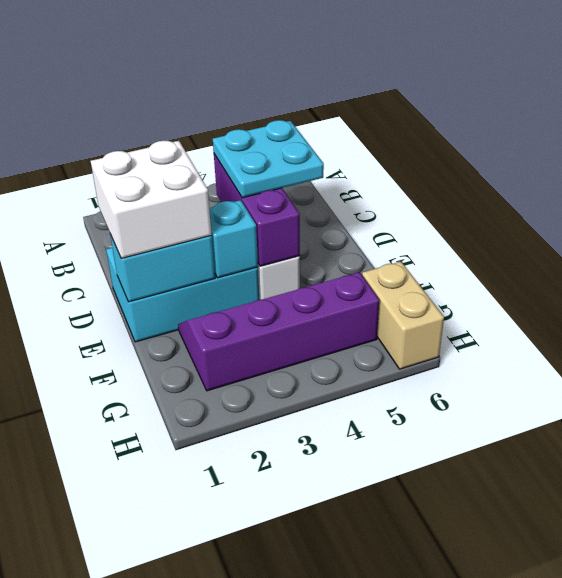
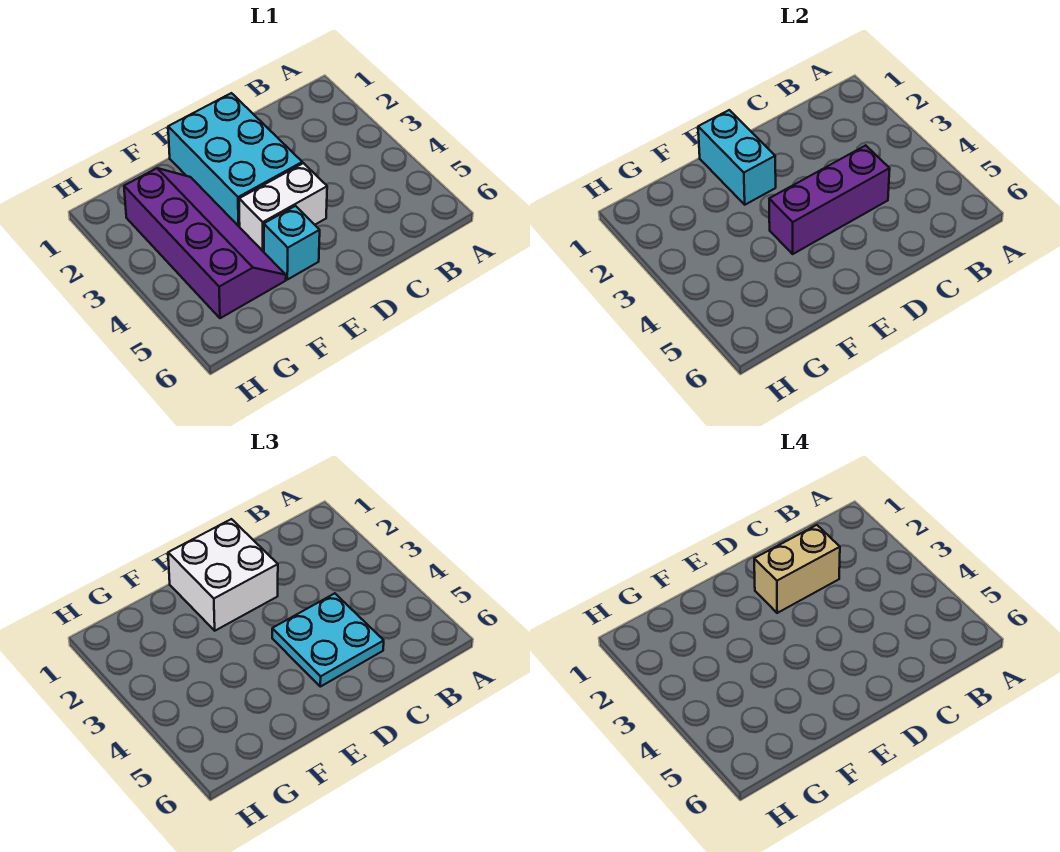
cyan brick E3 level 2 -> cyan brick E5 level 1
tan brick G6:H6 level 1 -> tan brick C2:D2 level 4

